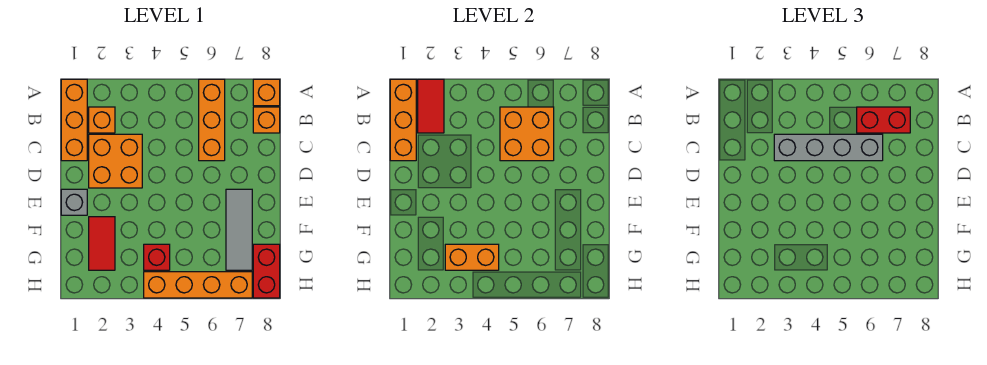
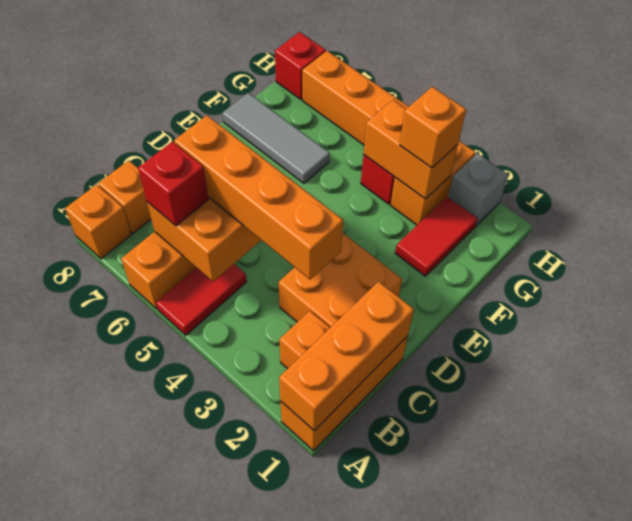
red tile A2:B2 level 2 -> red tile A5:B5 level 1
red brick B6:B7 level 3 -> red brick B6 level 3
grey brick C3:C6 level 3 -> orange brick C3:C6 level 3
grey brick E1 level 1 -> grey brick H2 level 1
grey tile E7:G7 level 1 -> grey tile F6:F8 level 1
none -> orange brick G3:H3 level 1
none -> orange brick G3 level 3
red brick G8:H8 level 1 -> red brick H8 level 1

